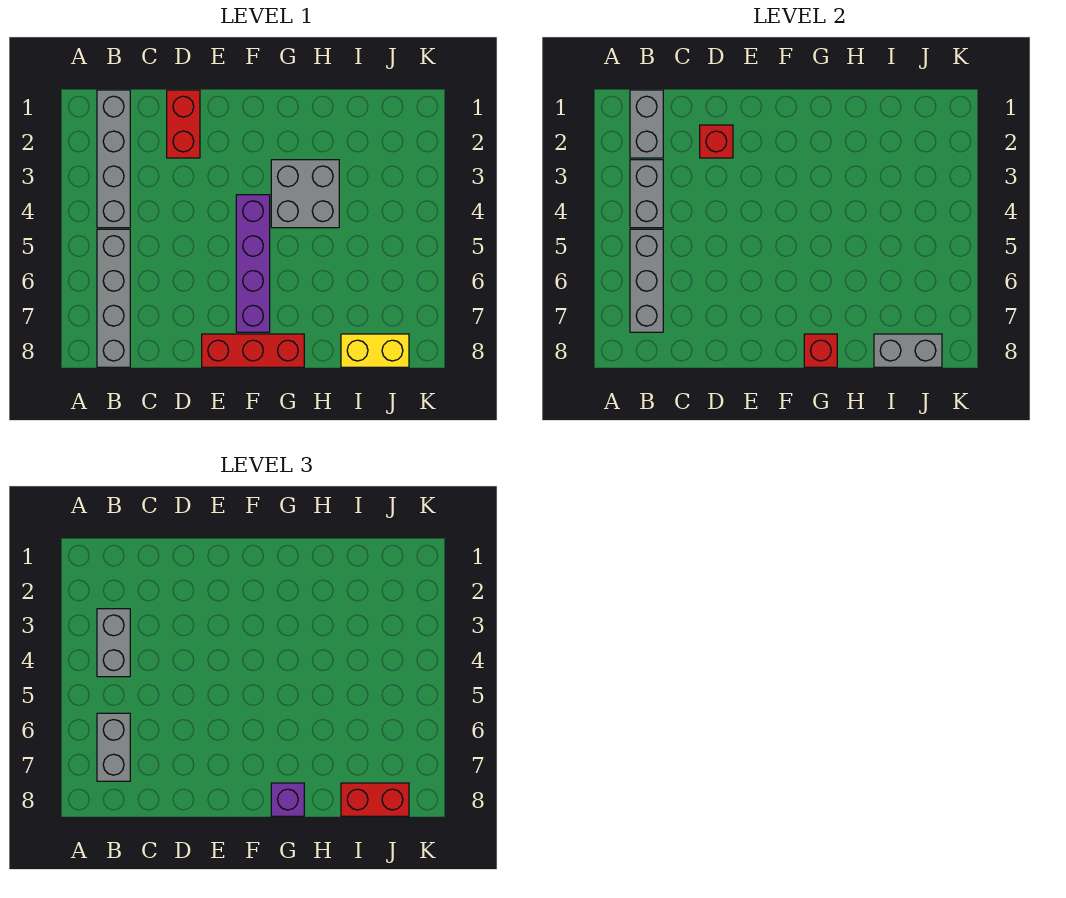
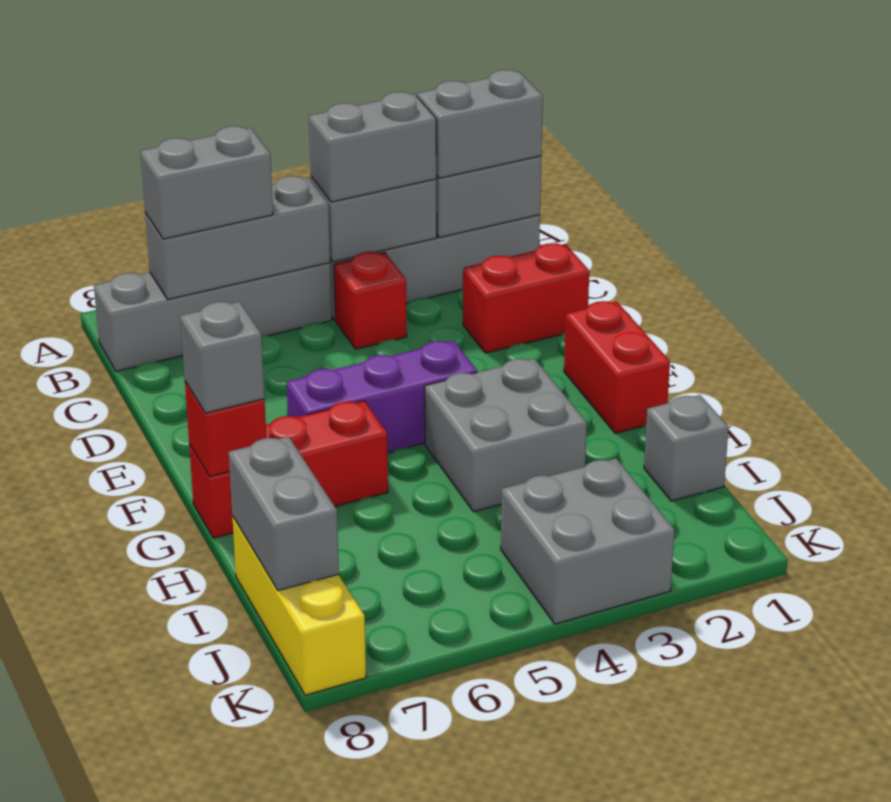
none -> grey brick B1:B2 level 3
red brick D2 level 2 -> red brick C4 level 1
red brick E8:G8 level 1 -> red brick G6:G8 level 1
purple brick F4:F7 level 1 -> purple brick F4:F6 level 1
purple brick G8 level 3 -> grey brick G8 level 3
none -> grey brick I1 level 1
yellow brick I8:J8 level 1 -> yellow brick I8:K8 level 1
red brick I8:J8 level 3 -> red brick F1:G1 level 1
none -> grey brick J3:K4 level 1

